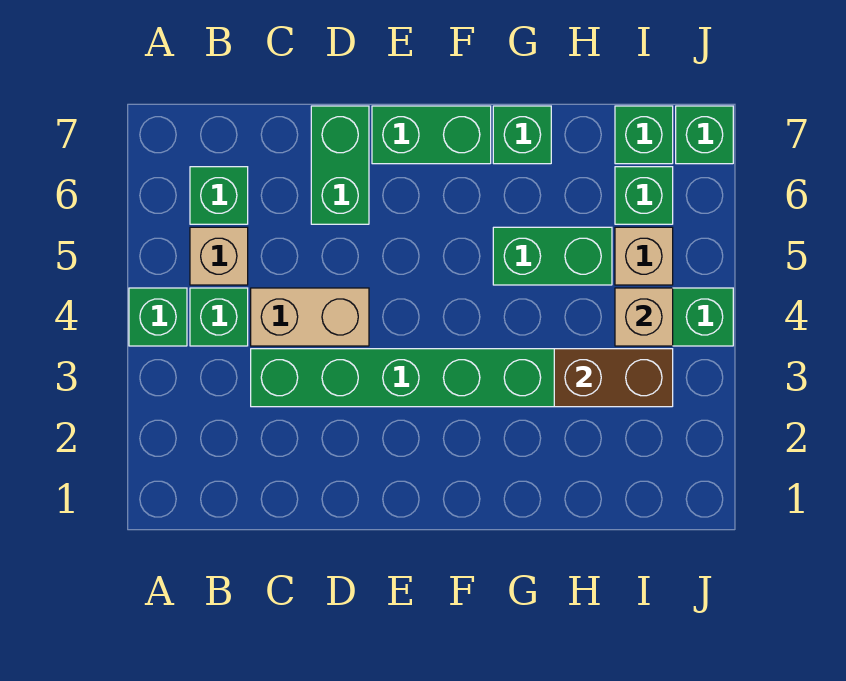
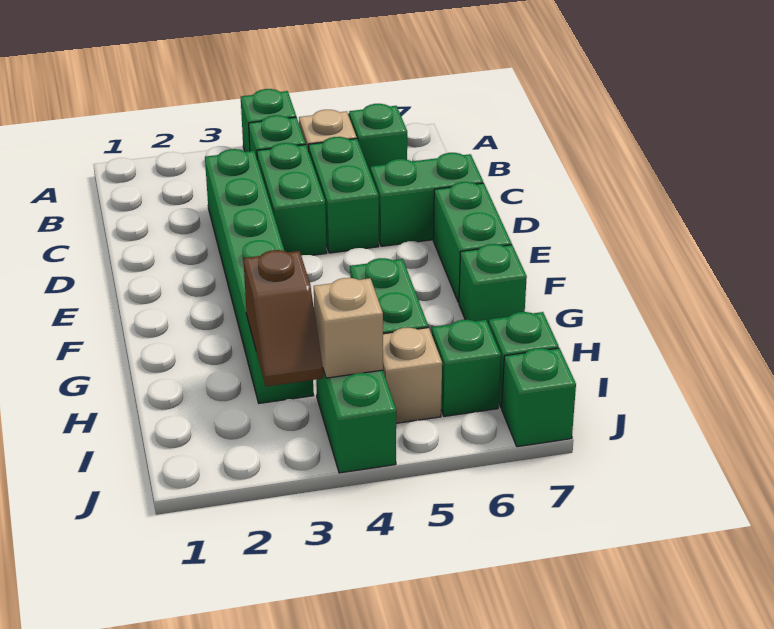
tan brick C4:D4 level 1 -> green brick C4:D4 level 1
none -> green brick C5:D5 level 1
brown brick H3:I3 level 2 -> brown slope H3:I3 level 2 top H

